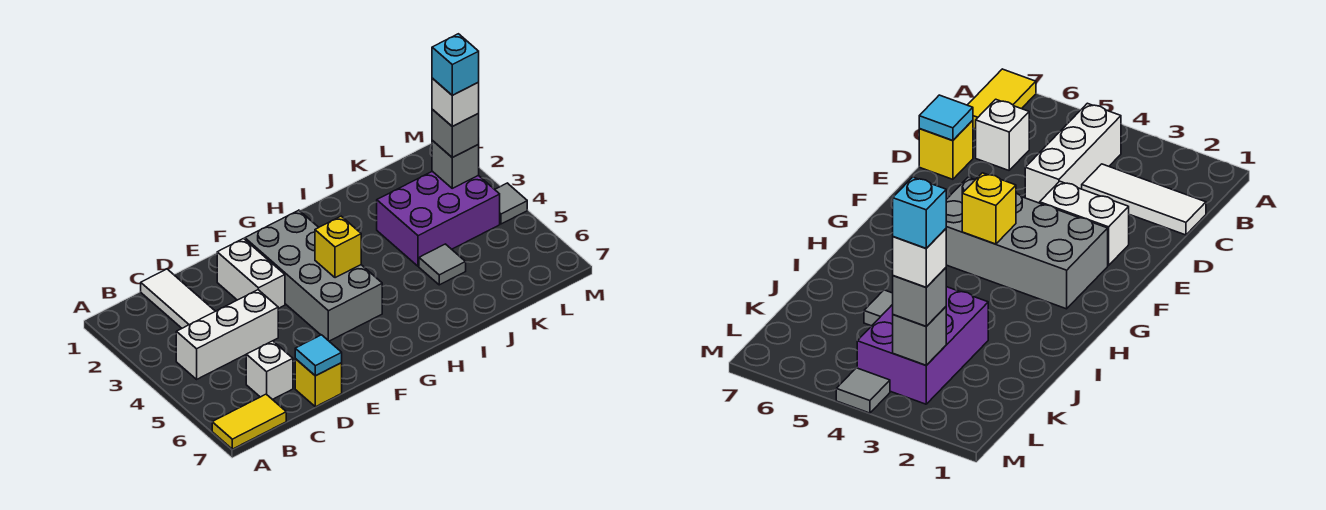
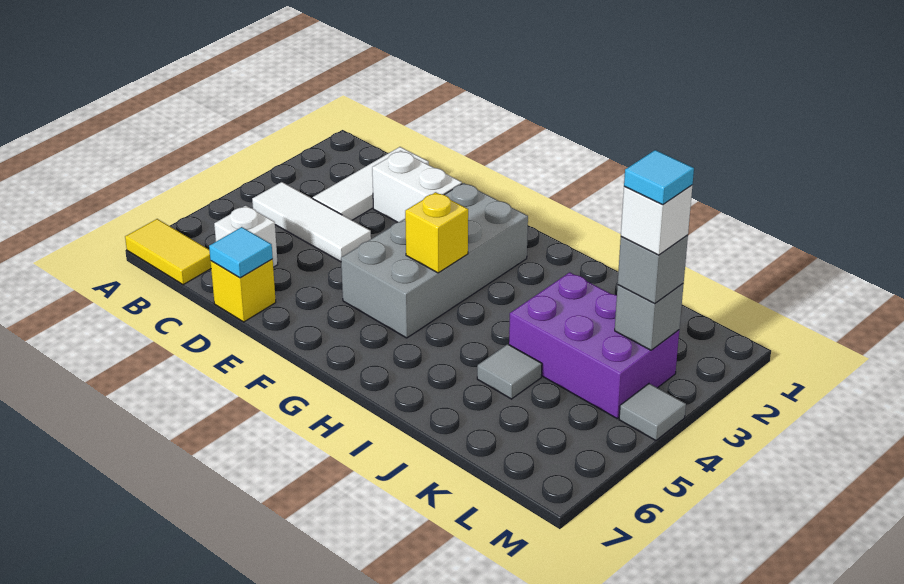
white brick B4:D4 level 1 -> white tile B4:D4 level 1
white brick E2:E3 level 1 -> white brick D2:E2 level 1
cyan brick L3 level 5 -> cyan tile L3 level 5

